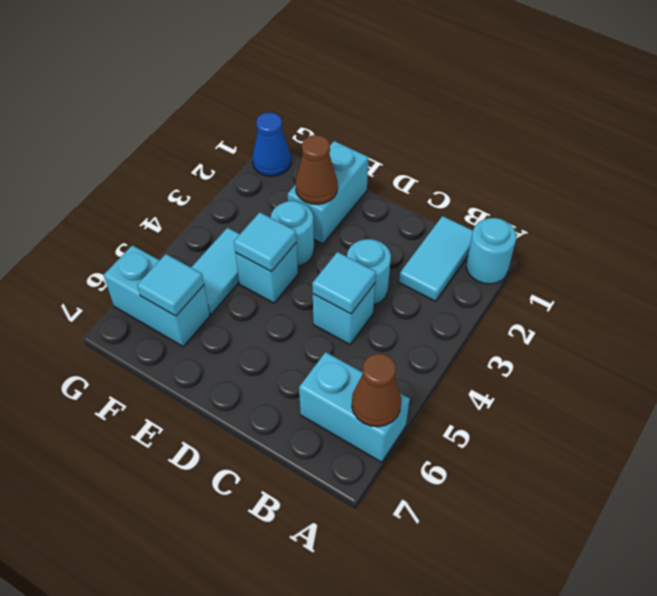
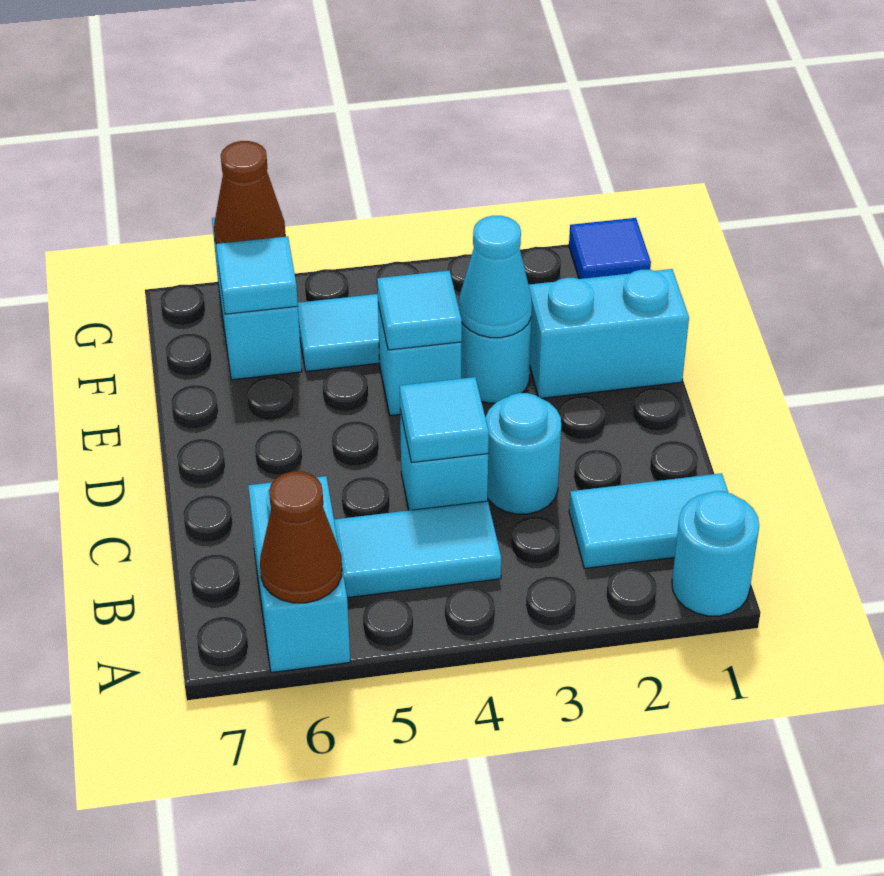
none -> cyan tile B4:B5 level 1
brown cone E2 level 2 -> brown cone G6 level 2
none -> cyan cone E3 level 2
blue cone G1 level 1 -> blue tile G1 level 1

